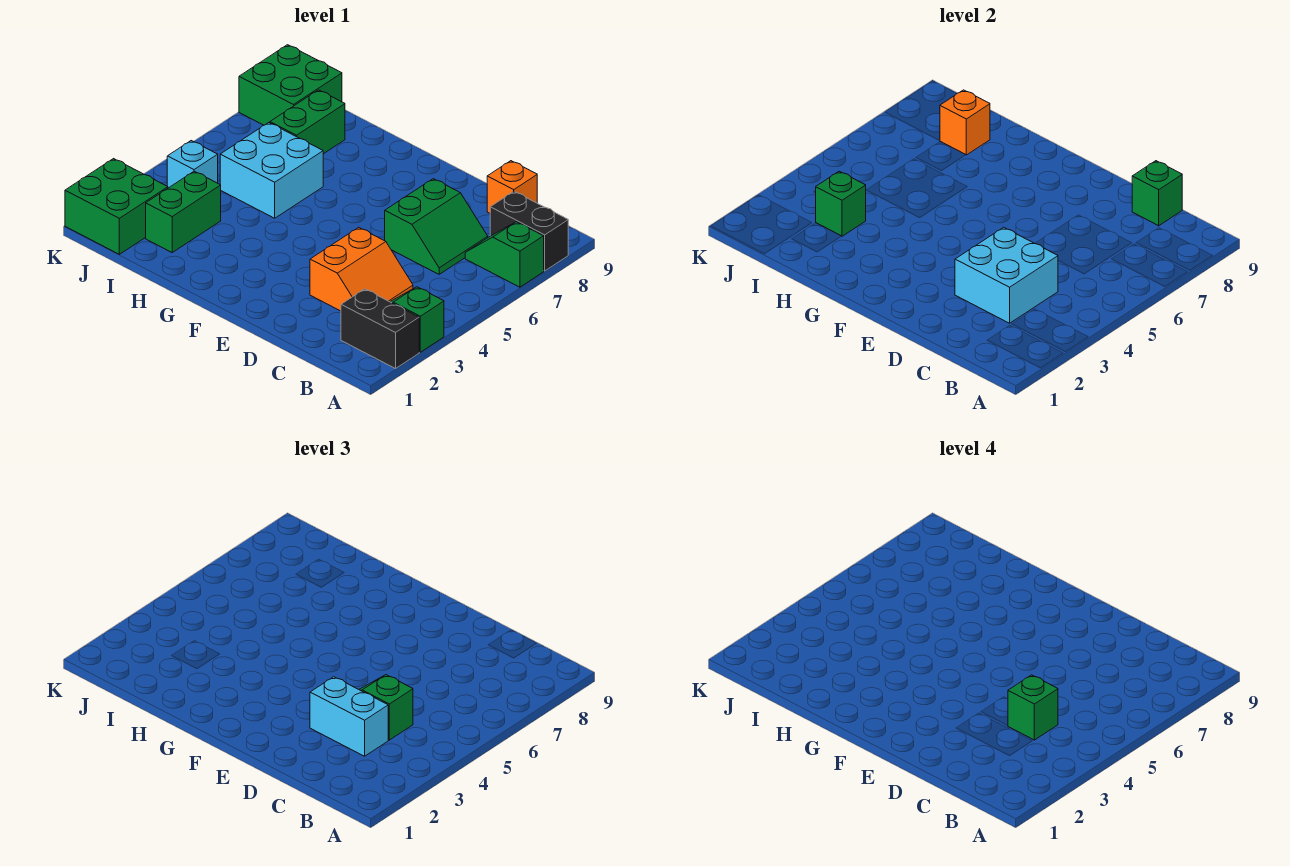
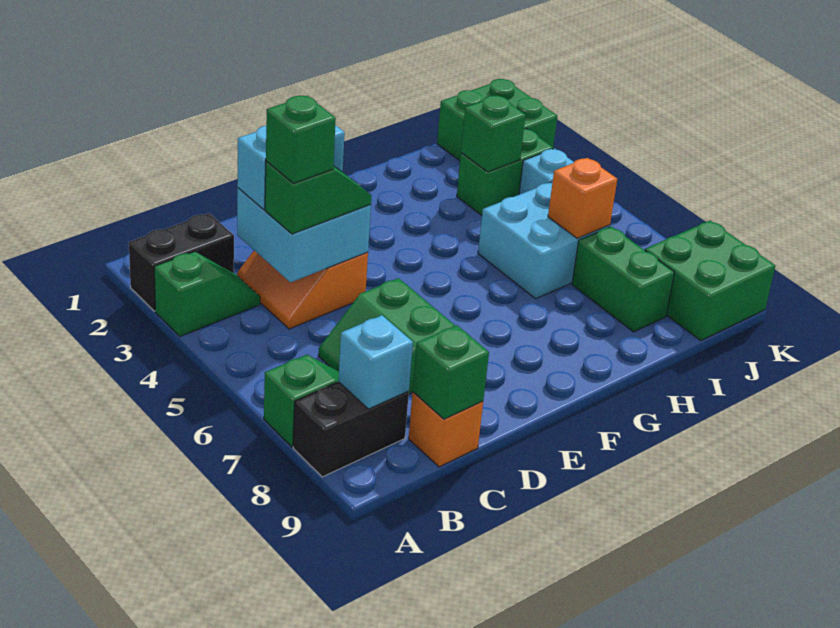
none -> cyan brick B8 level 2
green brick I2:I3 level 1 -> green brick I3:J3 level 1
orange brick I8 level 2 -> orange brick I6 level 2

